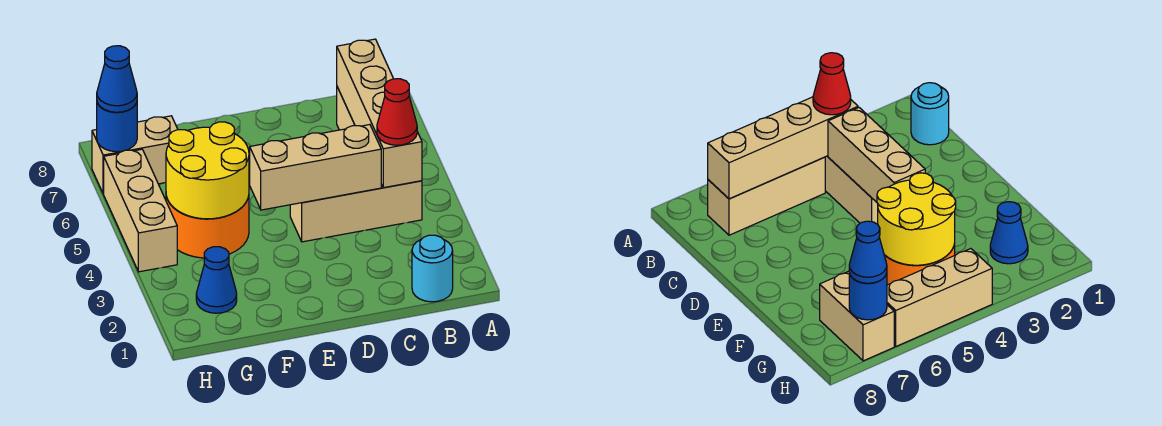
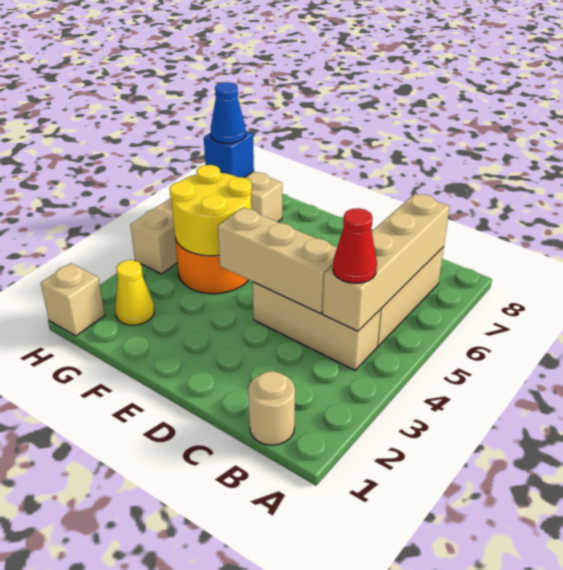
cyan round brick B1 level 1 -> tan round brick B1 level 1
blue cone G2 level 1 -> yellow cone G2 level 1
none -> tan brick H1 level 1
blue round brick H7 level 2 -> blue brick H7 level 2

